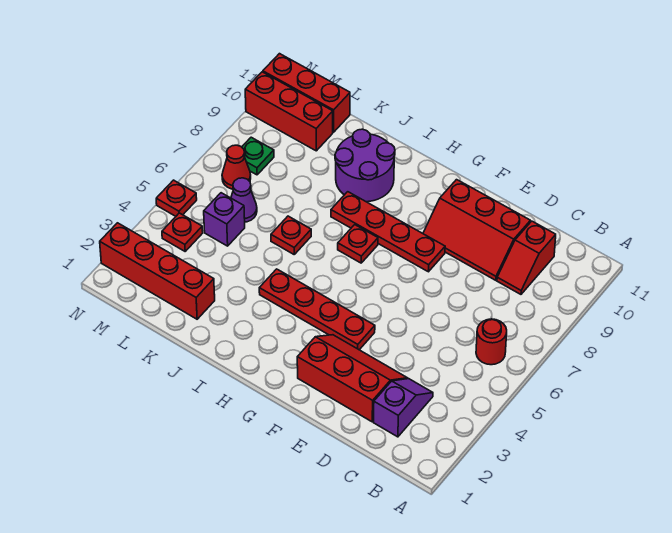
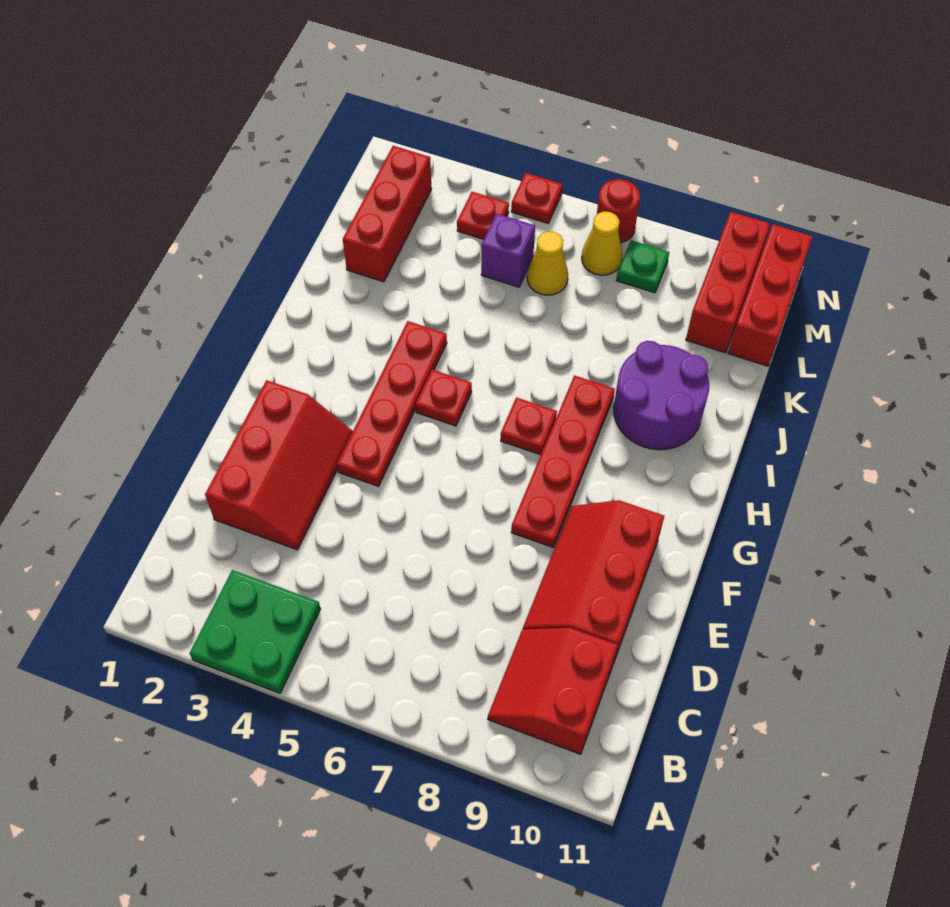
none -> green plate A3:B4 level 1
red round brick B6 level 1 -> red round brick N7 level 1
purple slope C2:C3 level 1 top 2 -> none
red slope C9:C10 level 1 top 10 -> red slope B9:C10 level 1 top 10
red plate J6 level 1 -> red plate H5 level 1
red brick K2:N2 level 1 -> red brick K2:M2 level 1
purple cone L6 level 1 -> yellow cone L6 level 1
red cone M7 level 1 -> yellow cone M7 level 1

